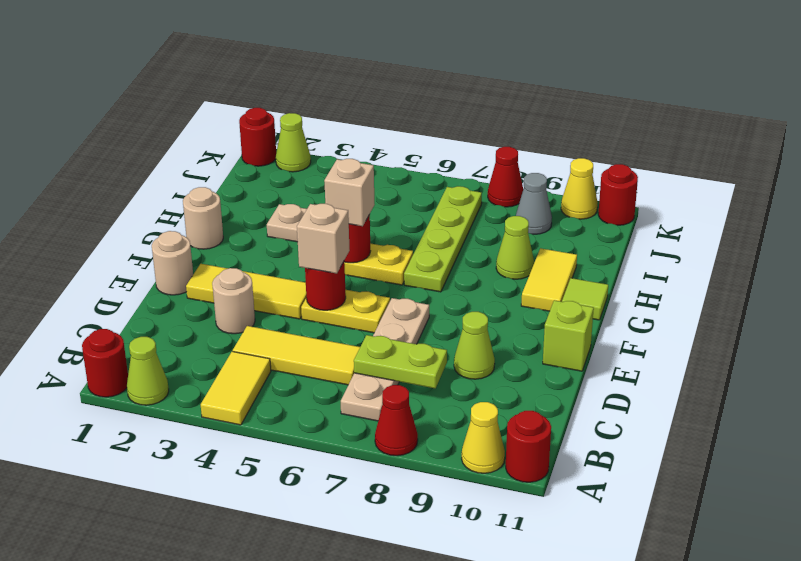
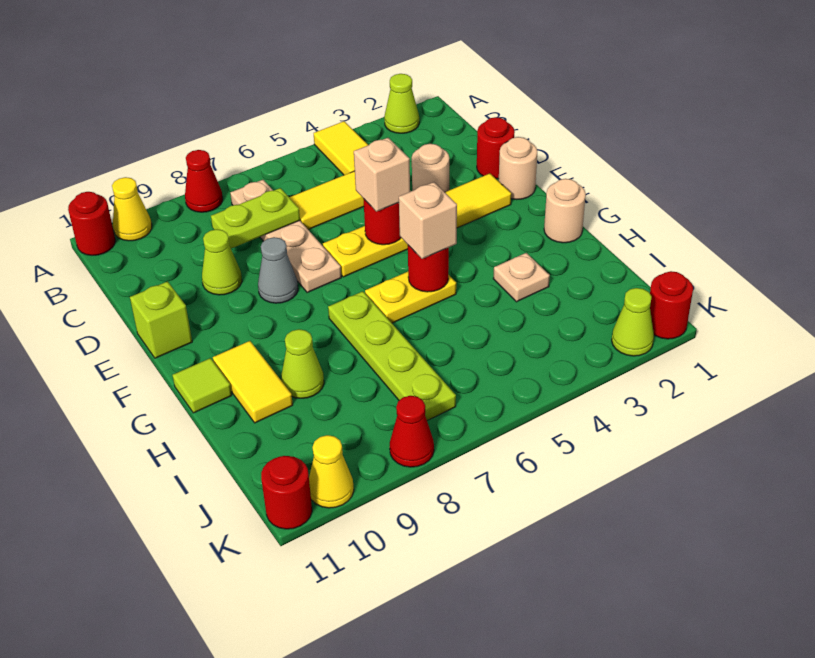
red round brick A1 level 1 -> red round brick D1 level 1
grey cone J9 level 1 -> grey cone E8 level 1

